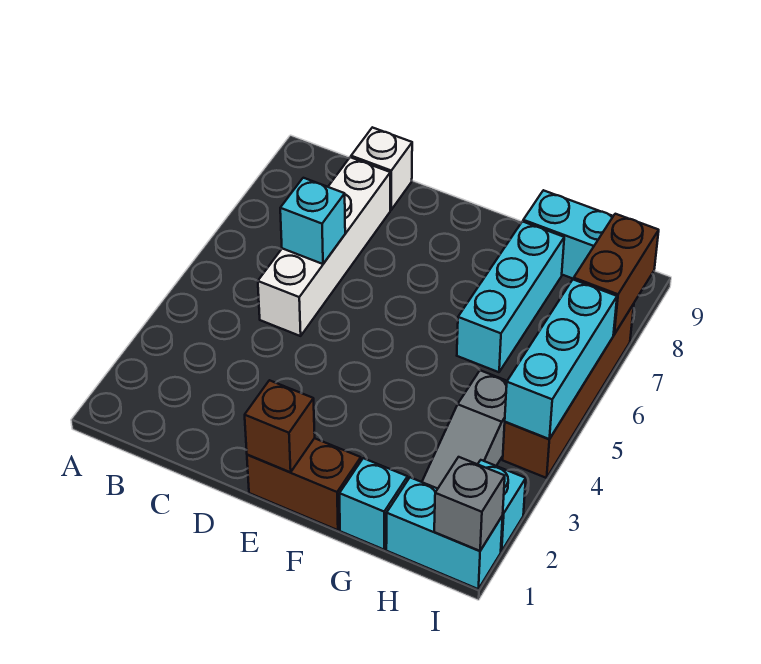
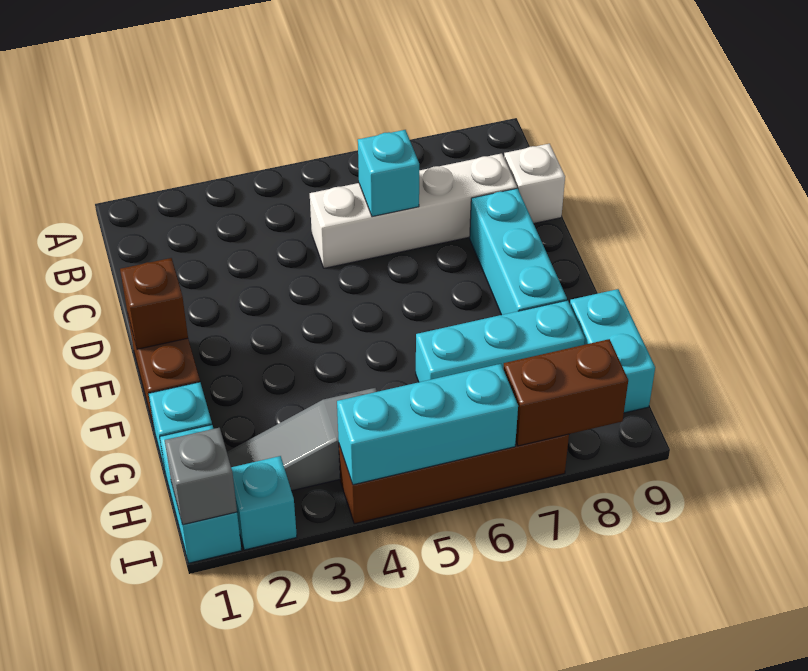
none -> cyan brick D8:F8 level 1

